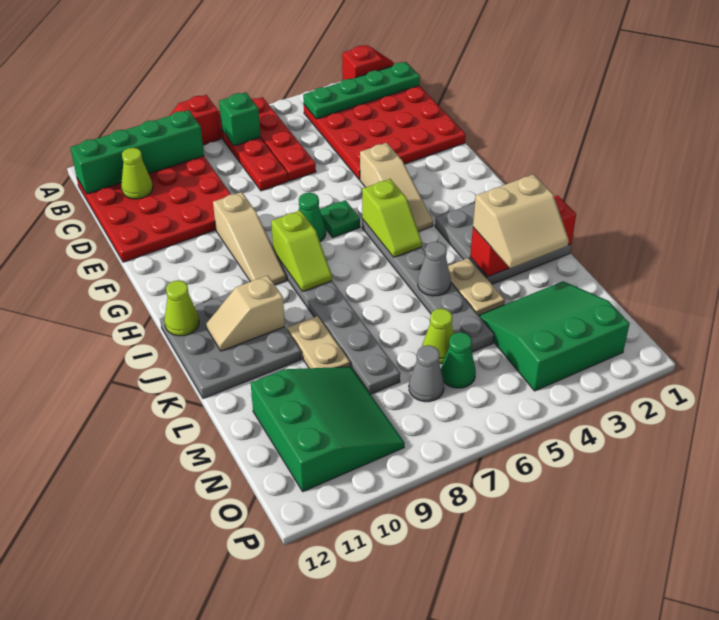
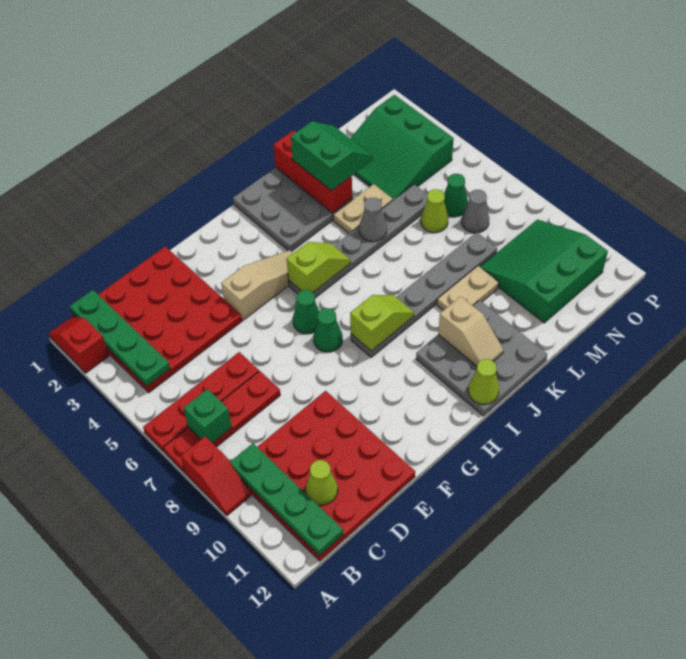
green brick B9:B12 level 2 -> green plate B9:B12 level 2
tan slope F9:H9 level 1 top F -> none
green plate G6 level 1 -> green cone G6 level 1
tan slope K2:L3 level 3 top K -> green slope K2:L3 level 3 top K

